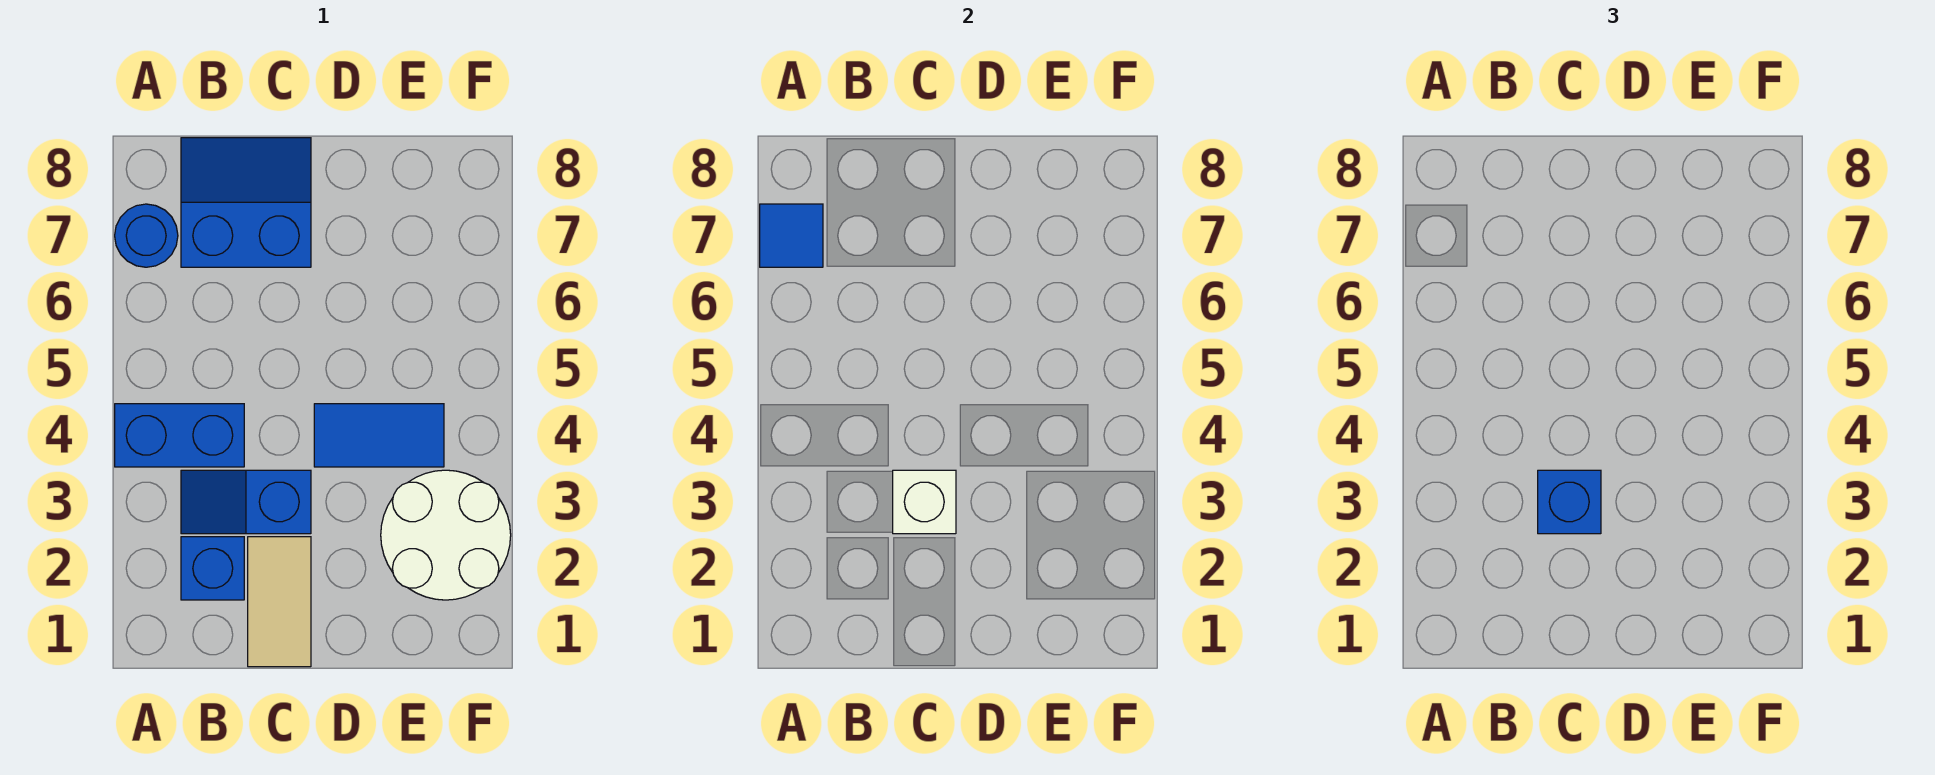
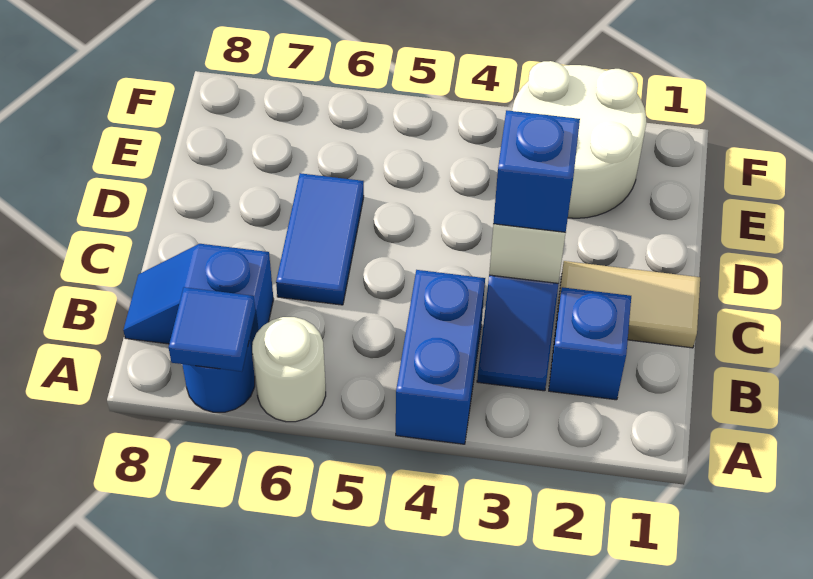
none -> white round brick A6 level 1
blue slope B7:C8 level 1 top 7 -> blue slope B7:B8 level 1 top 7
blue tile D4:E4 level 1 -> blue tile C6:D6 level 1

